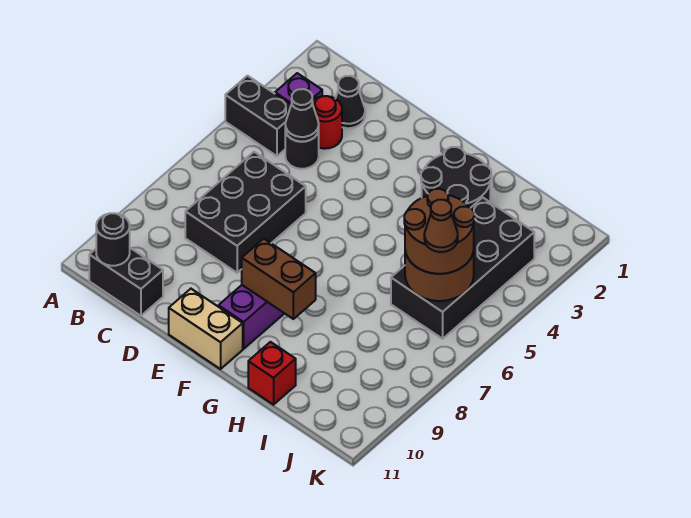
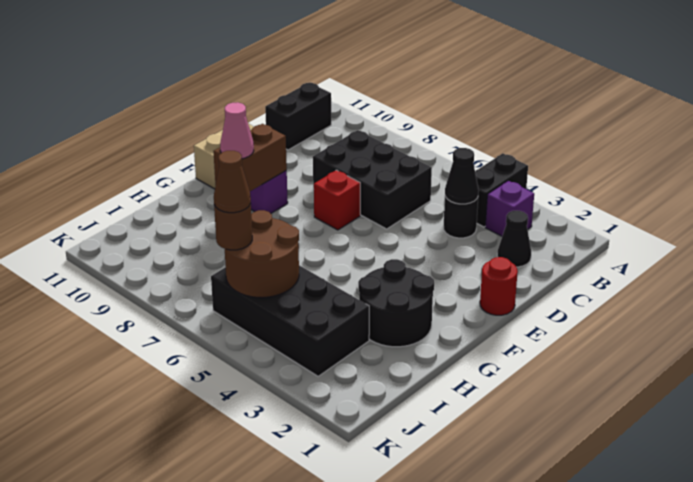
black round brick B11 level 2 -> none
red round brick C3 level 1 -> red round brick E1 level 1
none -> pink cone G9 level 3
red brick H11 level 1 -> red brick E7 level 1
brown round brick I5:J6 level 3 -> brown round brick J6 level 3

